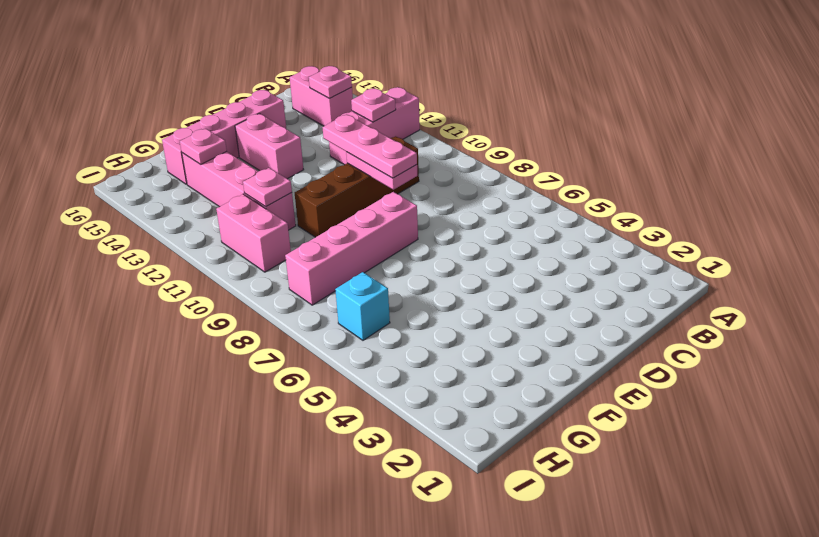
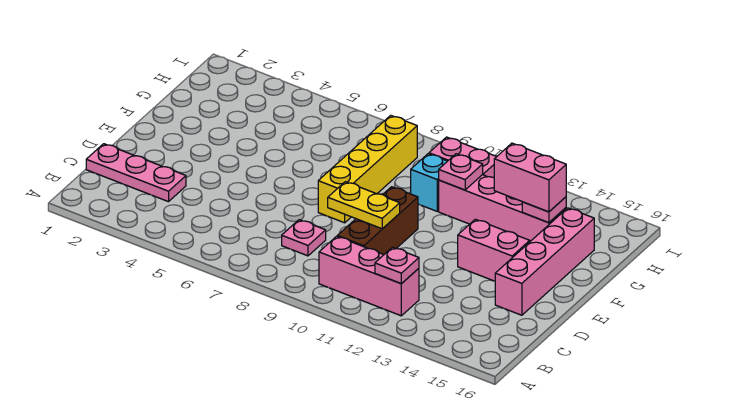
pink brick A12:C12 level 1 -> pink brick B10:B12 level 1
pink brick B14:B15 level 1 -> pink brick G13:G14 level 3
pink plate B14 level 2 -> pink plate C8 level 1
brown brick C10:F10 level 1 -> brown brick C10:E10 level 1
pink plate D9:D10 level 2 -> yellow plate D9:D10 level 2
pink plate D9:D11 level 3 -> pink plate C1:C3 level 1
pink brick E8:H8 level 1 -> yellow brick E8:H8 level 1
cyan brick H6 level 1 -> cyan brick G10 level 1

